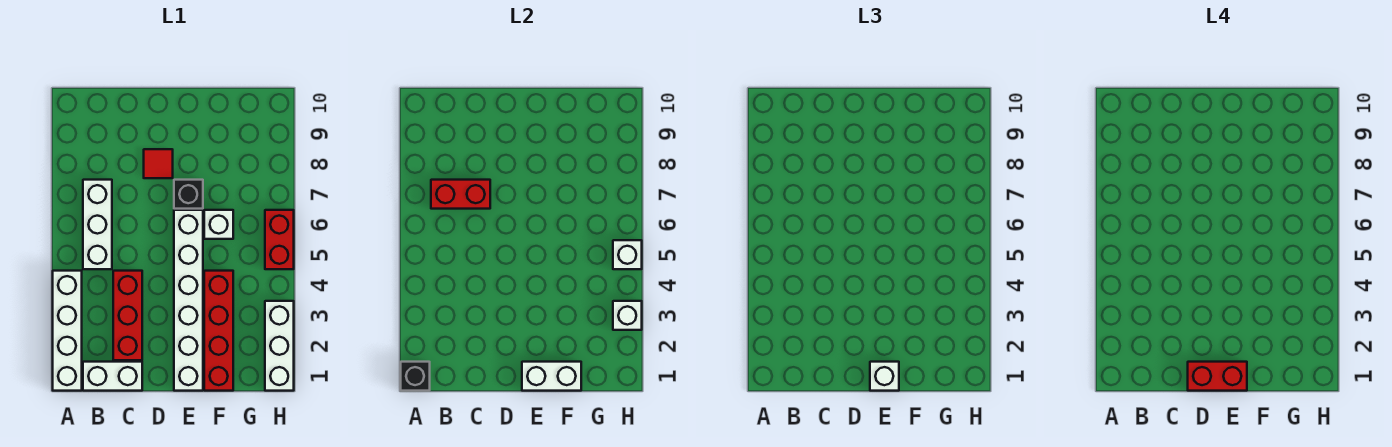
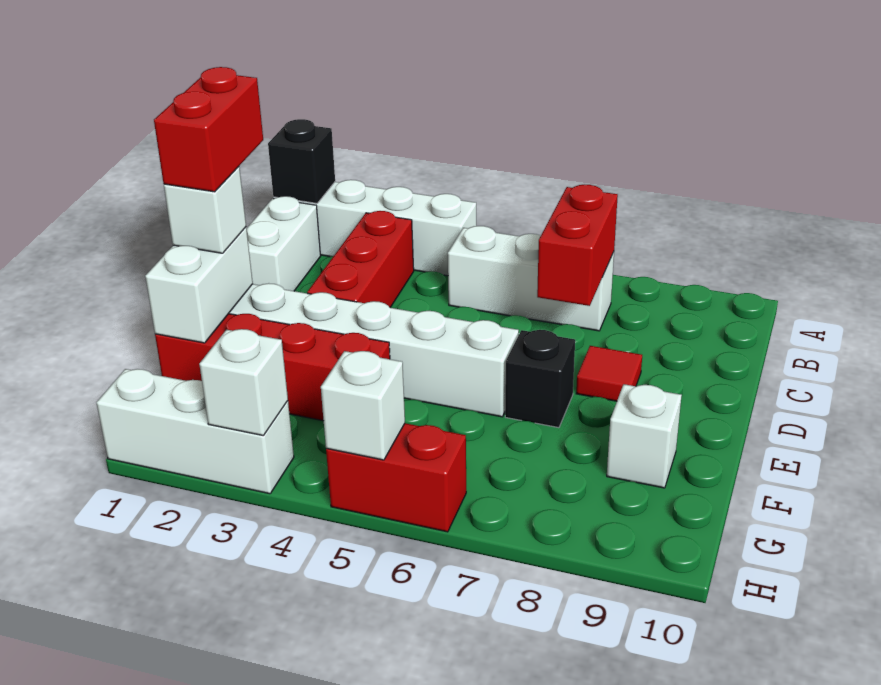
red brick C2:C4 level 1 -> red brick B3:D3 level 1
white brick F6 level 1 -> white brick F9 level 1

